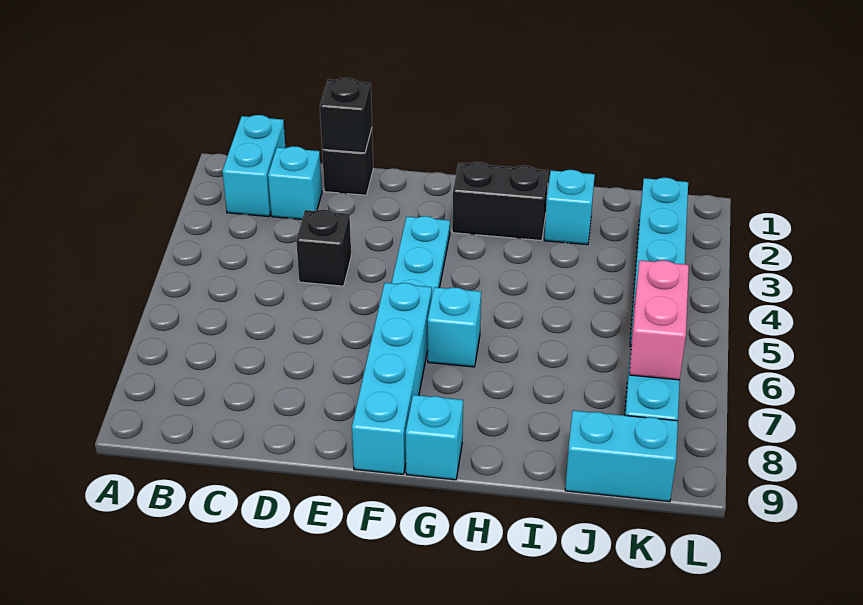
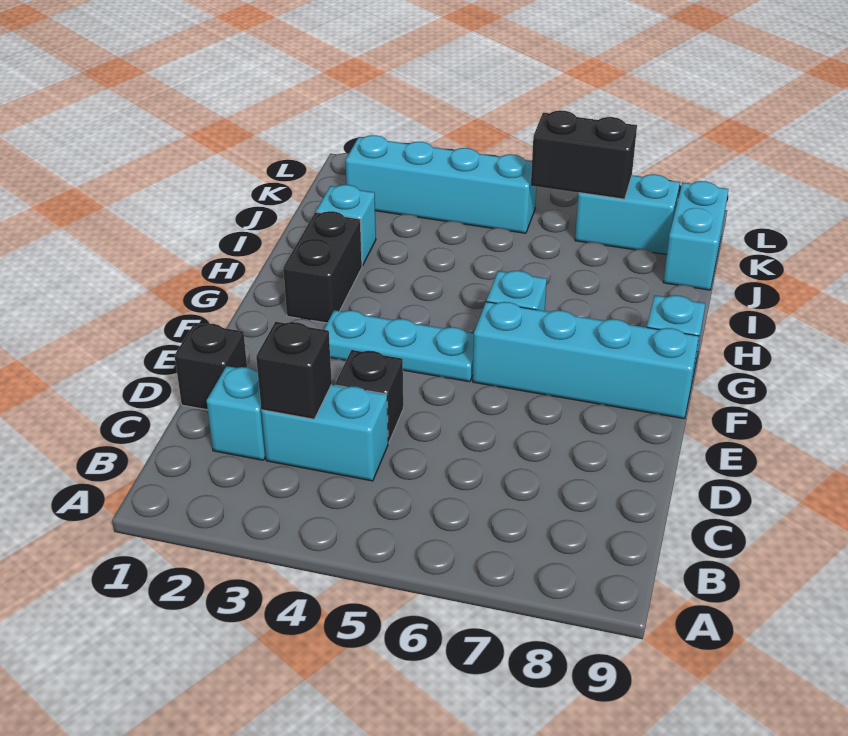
cyan brick B1:B2 level 1 -> cyan brick C3:C4 level 1
black brick D1 level 2 -> black brick C3 level 2
pink brick K6:K7 level 2 -> black brick K6:K7 level 2

